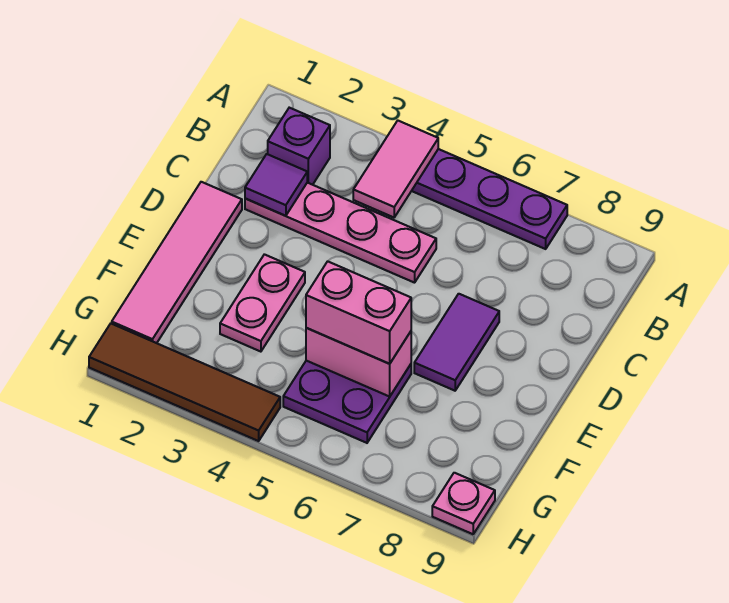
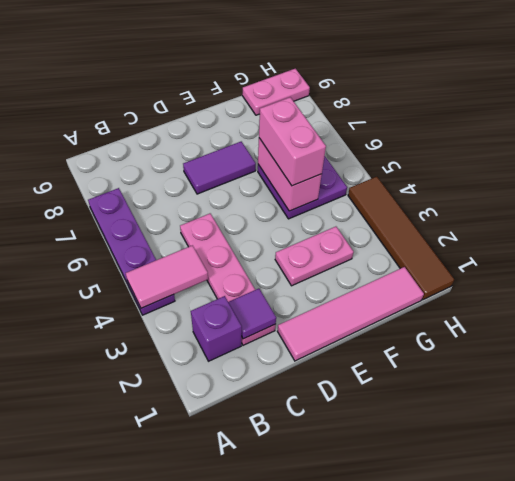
pink plate H9 level 1 -> pink plate G9:H9 level 1

